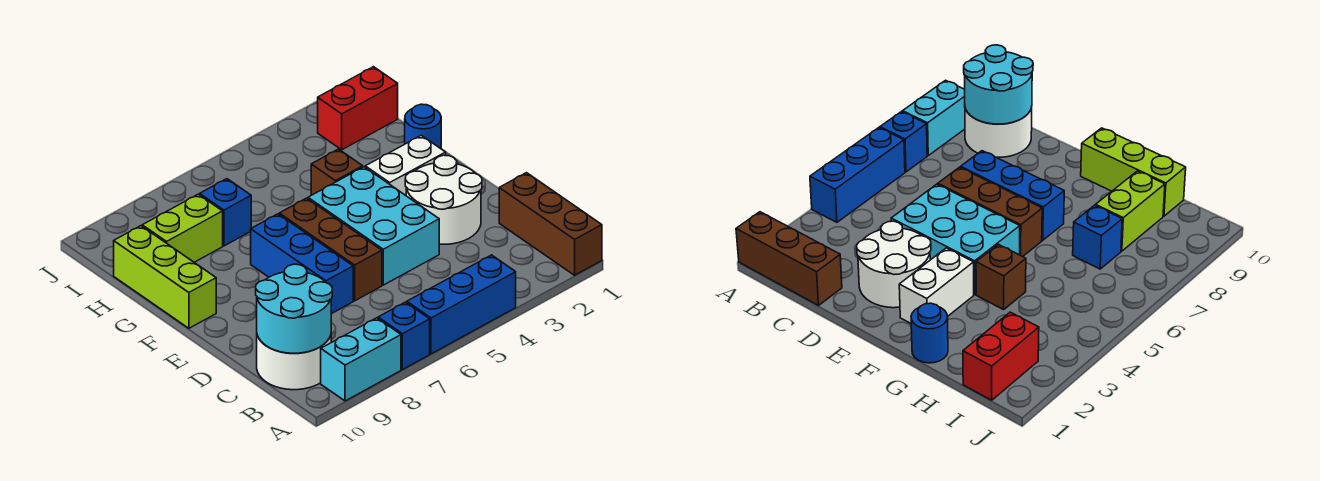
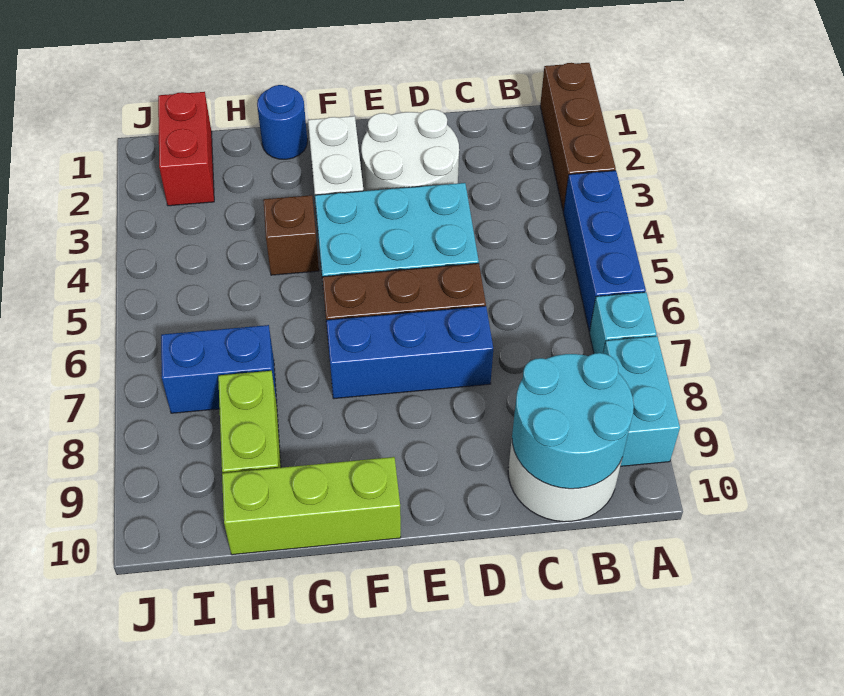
brown brick A1:C1 level 1 -> brown brick A1:A3 level 1
blue brick A7 level 1 -> cyan brick A7 level 1
blue brick H7 level 1 -> blue brick H7:I7 level 1

